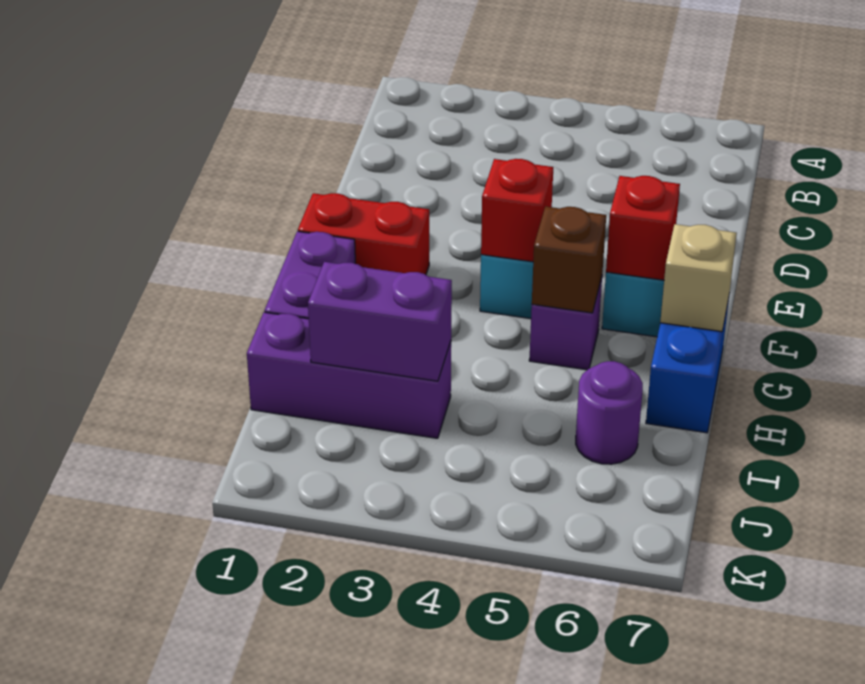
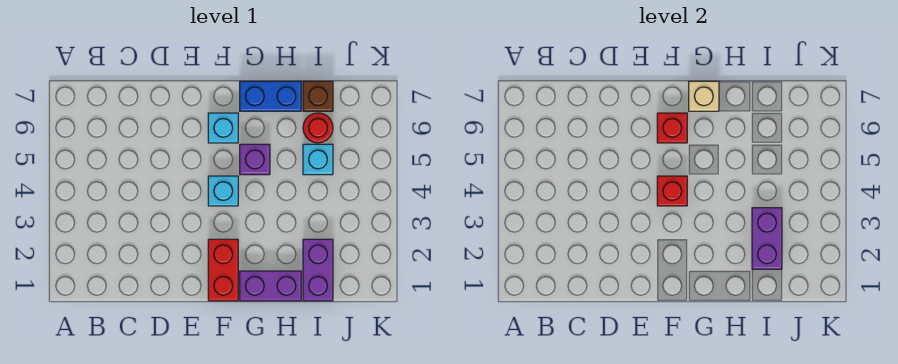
brown brick G5 level 2 -> brown brick I7 level 1
purple brick I1:I3 level 1 -> purple brick I1:I2 level 1
none -> cyan brick I5 level 1
purple round brick I6 level 1 -> red round brick I6 level 1

